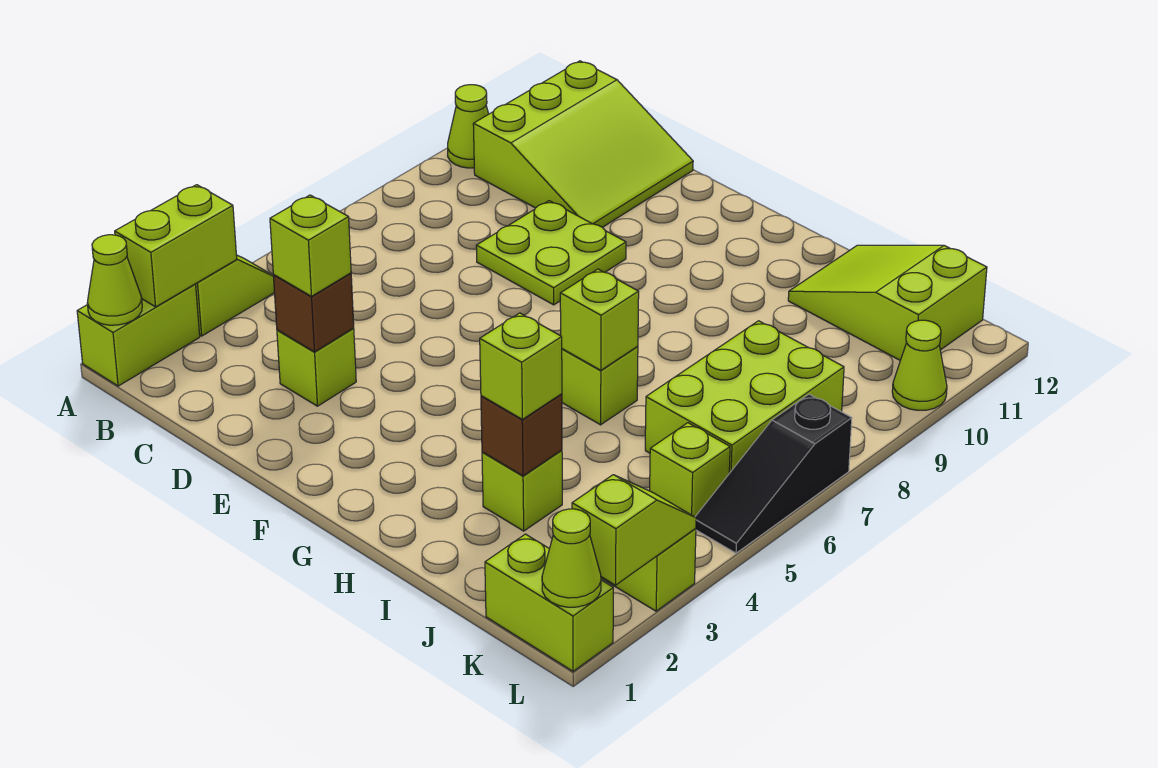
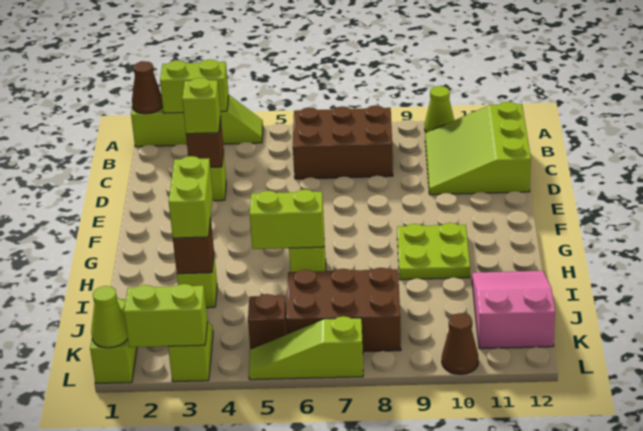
lime cone A1 level 2 -> brown cone A1 level 2
none -> brown brick B6:C8 level 1
lime slope B10:D12 level 1 top B -> lime slope B10:D12 level 1 top 12
lime plate D8:E9 level 1 -> lime plate G9:H10 level 1
lime brick H6 level 2 -> lime brick H5:H6 level 2
lime brick I3 level 3 -> lime brick H3:I3 level 3
lime slope I11:K12 level 1 top K -> pink slope I11:K12 level 1 top K
lime brick J6:K8 level 1 -> brown brick J6:K8 level 1
lime brick K5 level 1 -> brown brick K5 level 1
lime slope L2:L3 level 2 top 2 -> lime brick L2:L3 level 2
black slope L5:L7 level 1 top 7 -> lime slope L5:L7 level 1 top 7
lime cone L10 level 1 -> brown cone L10 level 1

